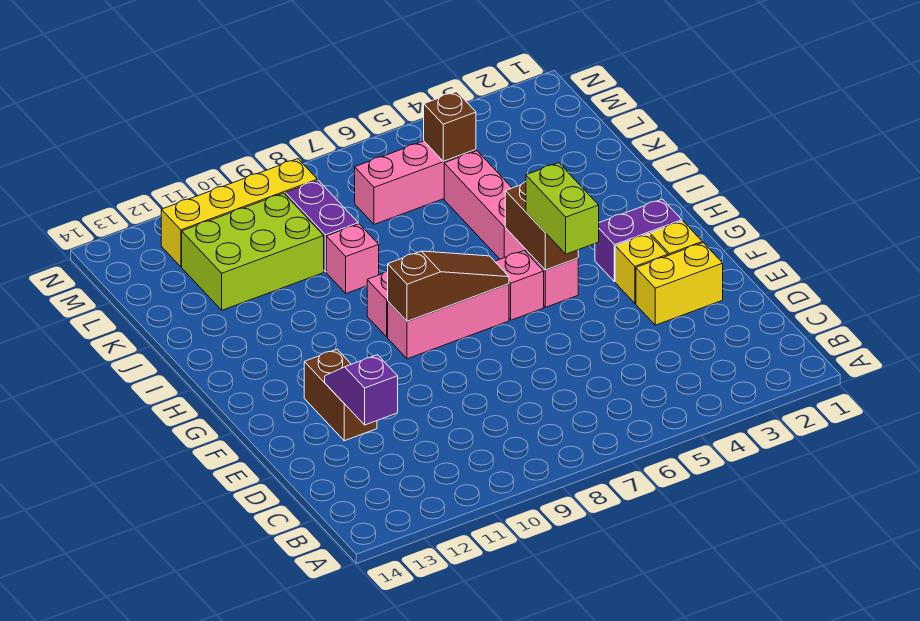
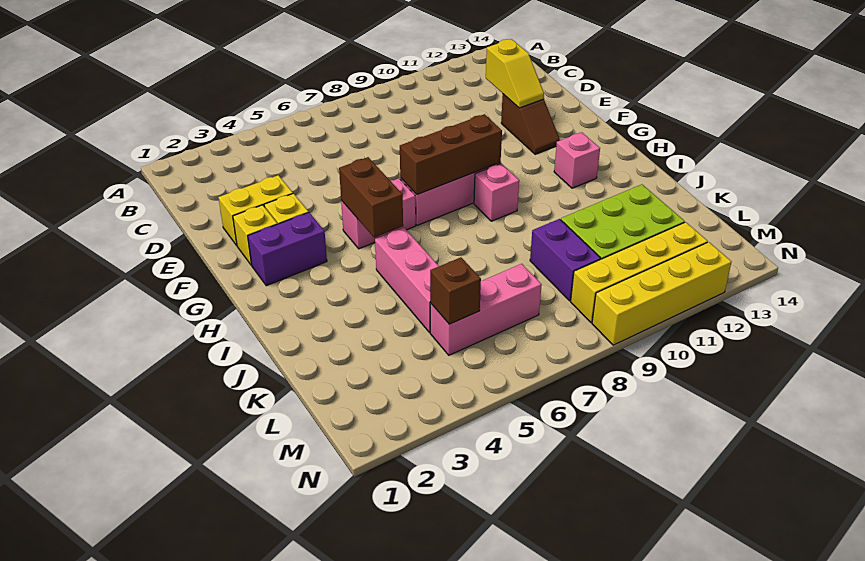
purple slope D12:E12 level 2 top D -> yellow slope D12:E12 level 2 top D
brown brick E12:F12 level 1 -> brown slope E12:F12 level 1 top E
lime brick F5:G5 level 3 -> none
brown slope G7:G9 level 2 top 9 -> brown brick G7:G9 level 2
pink brick J9 level 1 -> pink brick H12 level 1
none -> yellow brick N9:N12 level 1

